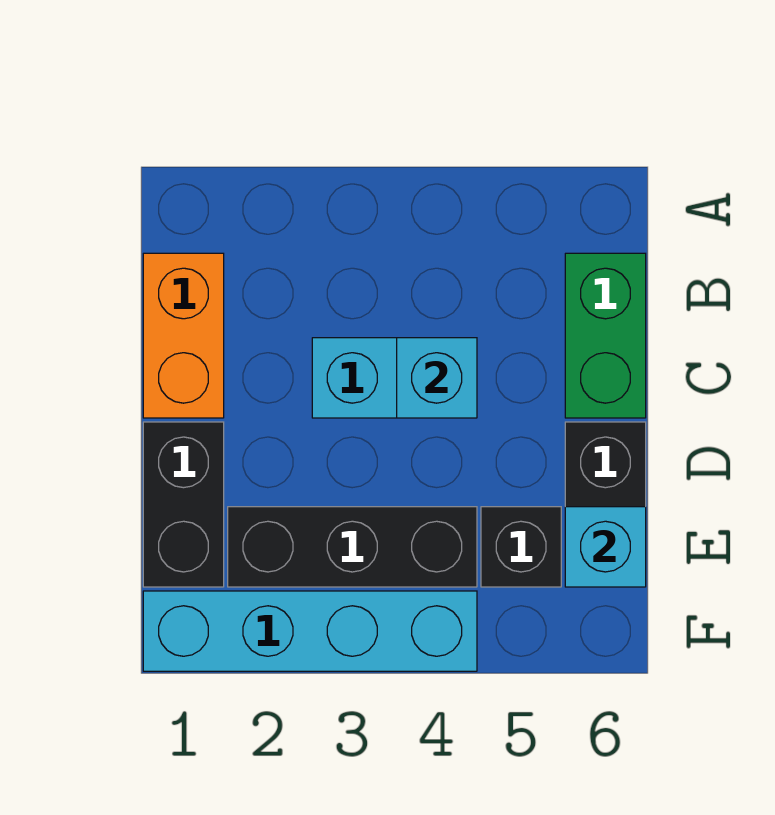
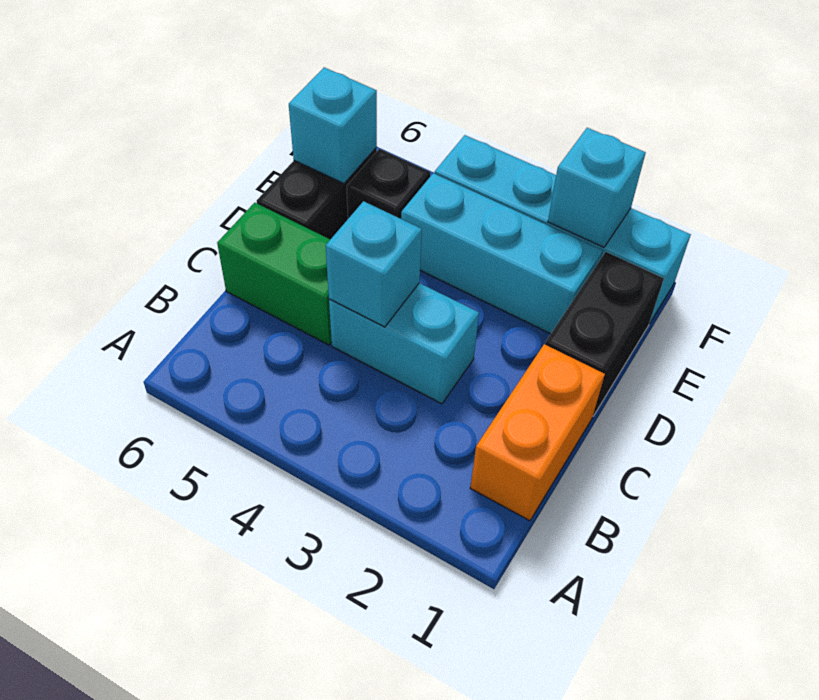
green brick B6:C6 level 1 -> green brick C5:C6 level 1
black brick E2:E4 level 1 -> cyan brick E2:E4 level 1
none -> cyan brick F2 level 2

